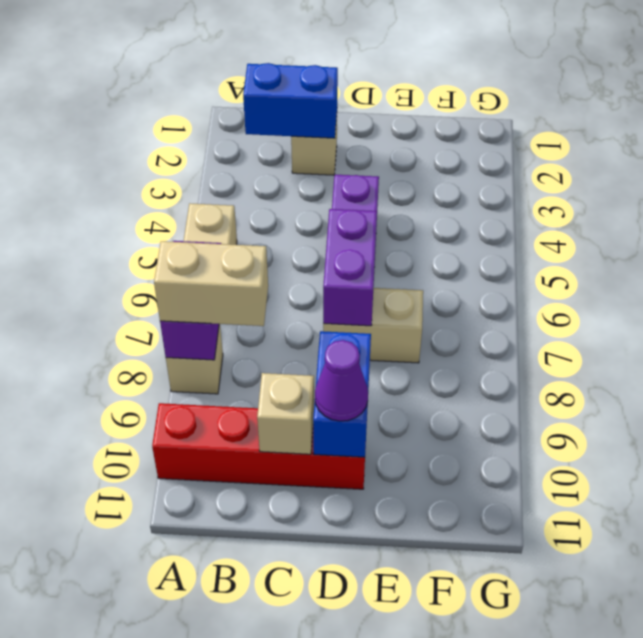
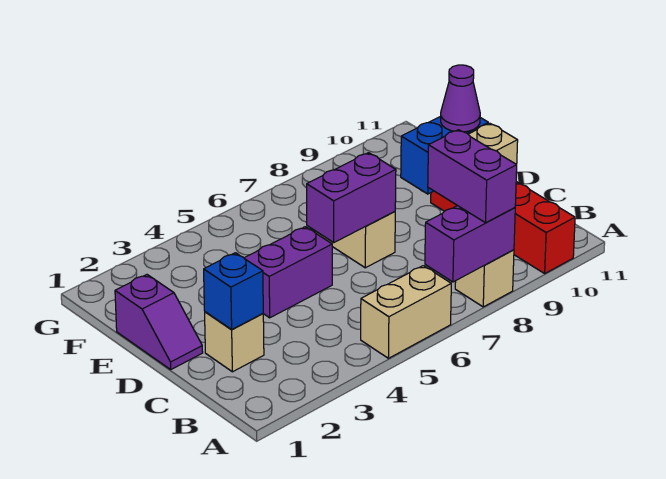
tan brick A8:B8 level 3 -> purple brick A8:B8 level 3
blue brick B2:C2 level 2 -> blue brick C2 level 2
none -> purple slope D1:E1 level 1 top E

